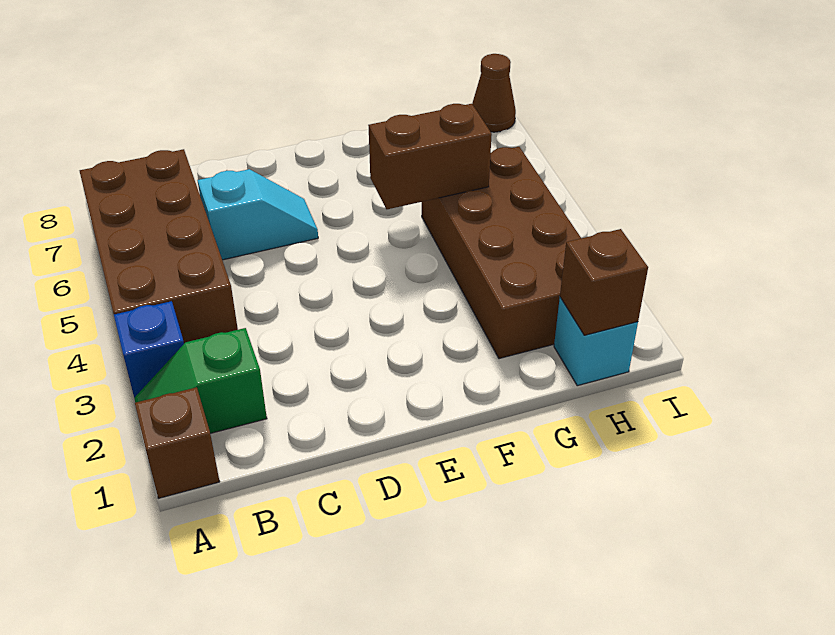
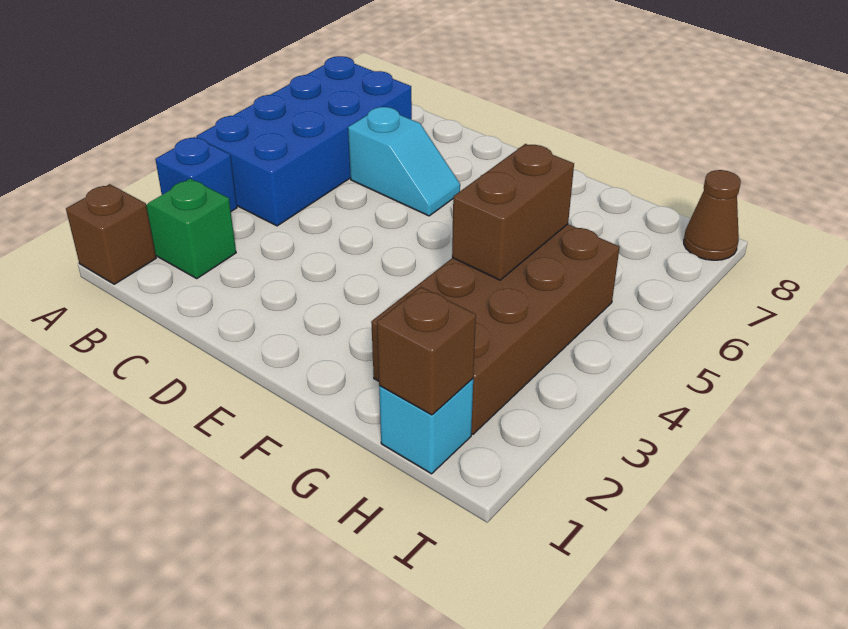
brown brick A4:B7 level 1 -> blue brick A4:B7 level 1
brown brick F5:G5 level 2 -> brown brick G4:G5 level 2

